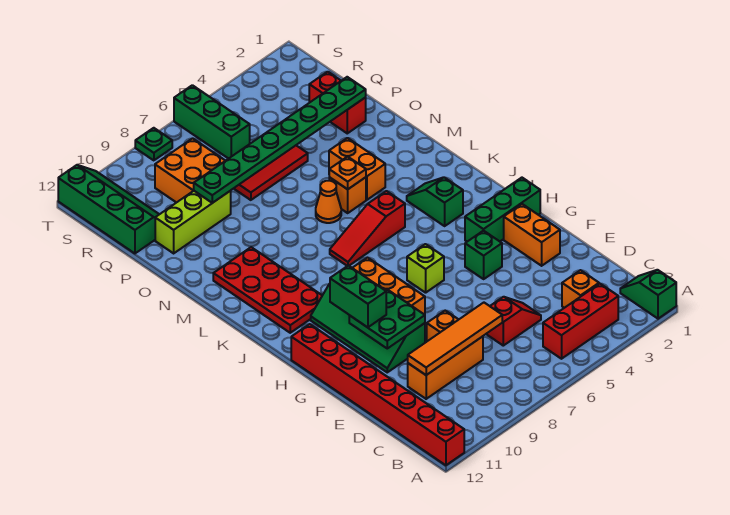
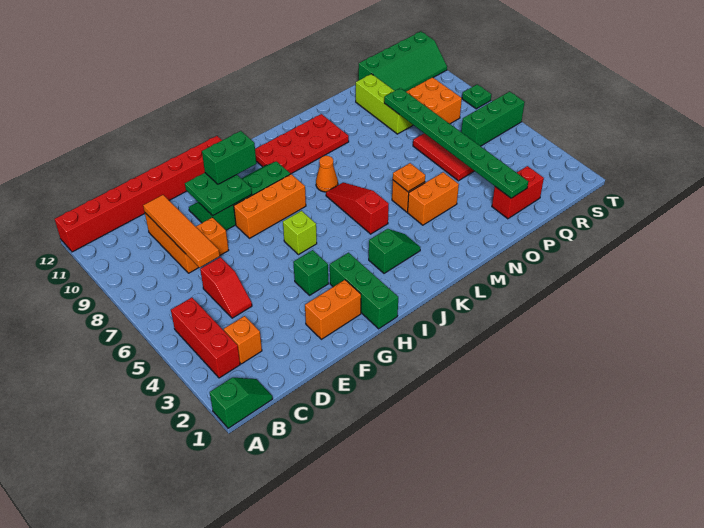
orange cone M6 level 1 -> orange cone K8 level 1

